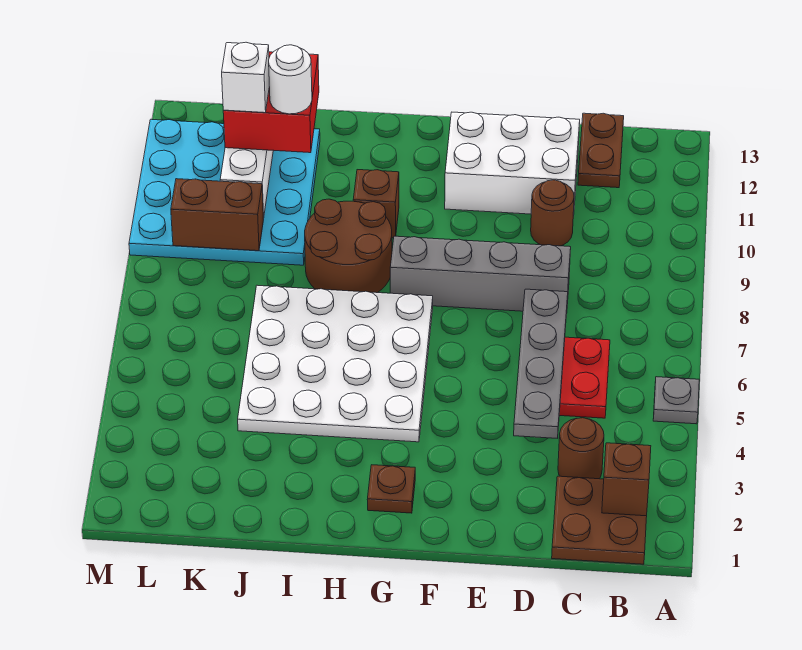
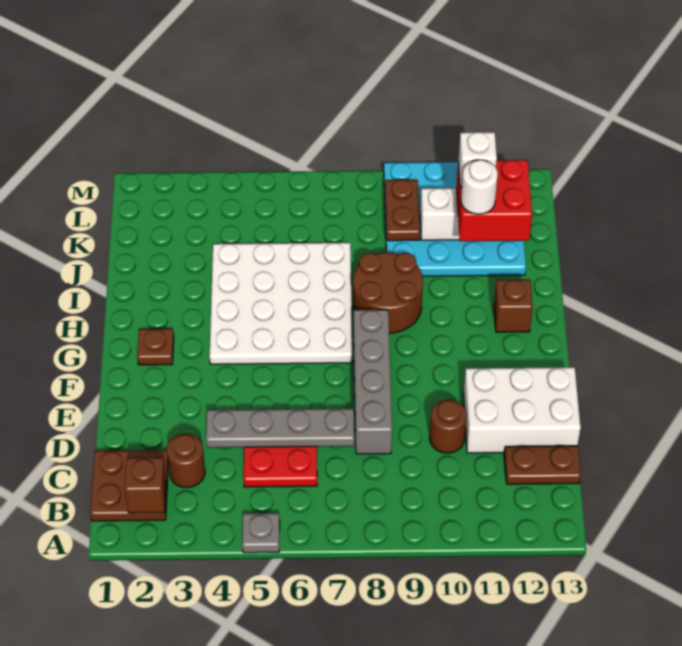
white brick D11:F12 level 1 -> white brick D11:E13 level 1
brown brick H10 level 1 -> brown brick H12 level 1
brown brick K9:L9 level 2 -> brown plate K9:L9 level 2

